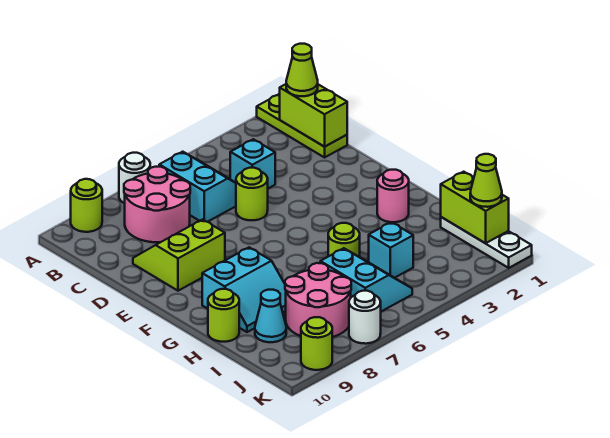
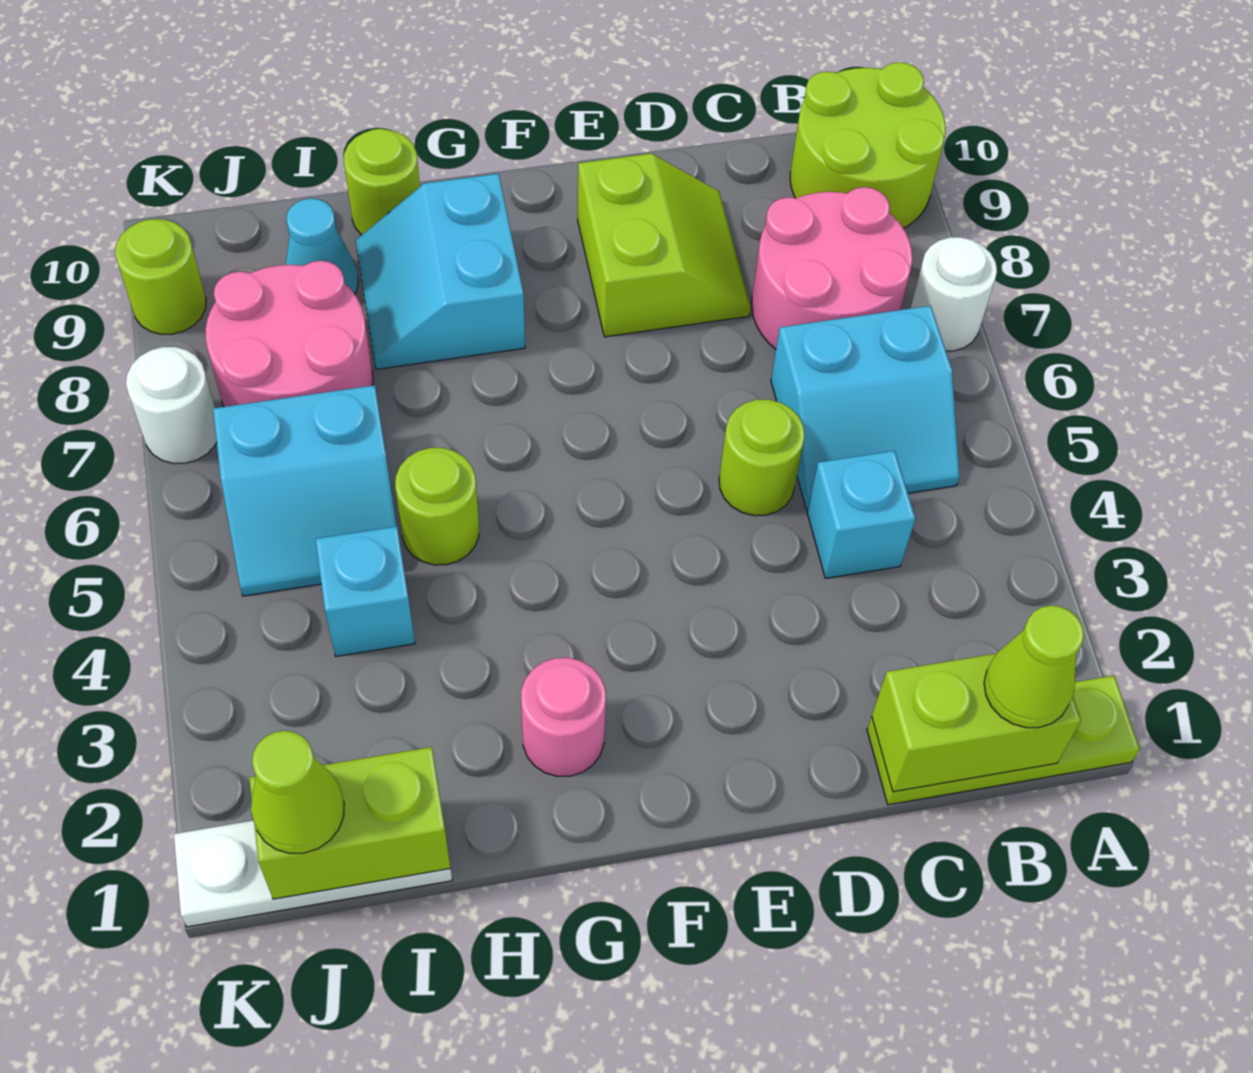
lime round brick A9 level 1 -> lime round brick A9:B10 level 1

